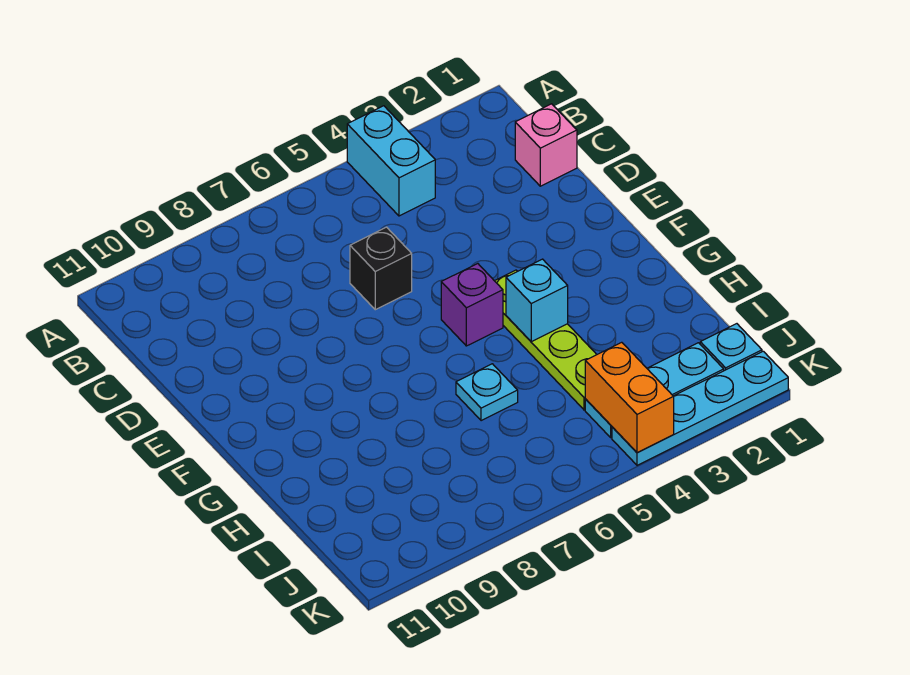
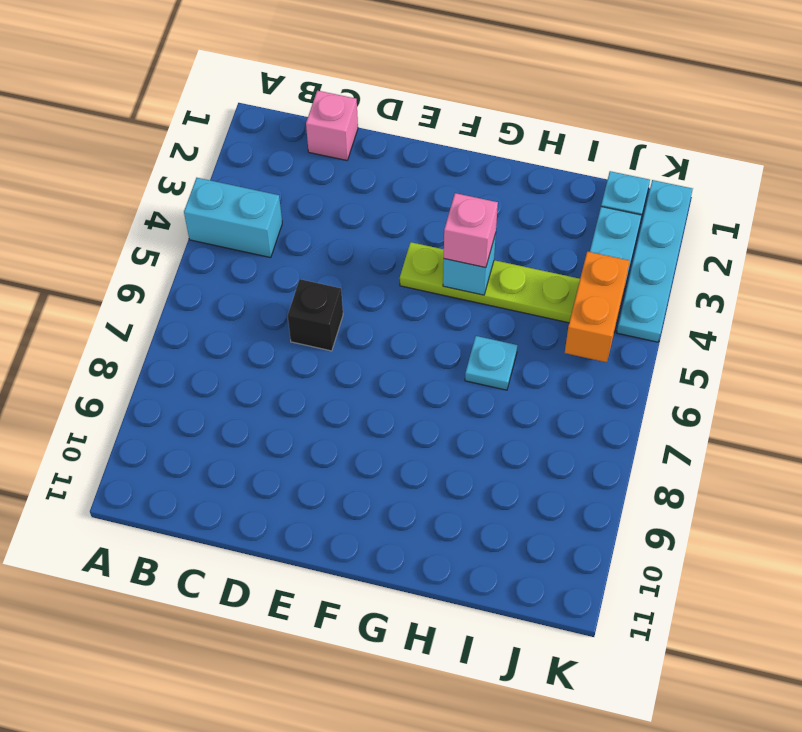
purple brick F5 level 1 -> none
none -> pink brick G4 level 3
orange brick J4:K4 level 2 -> orange brick J4:J5 level 2

